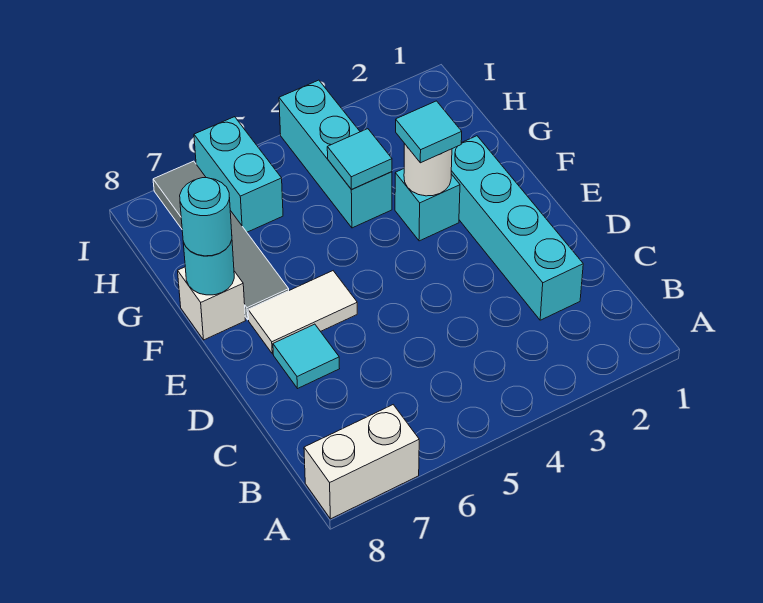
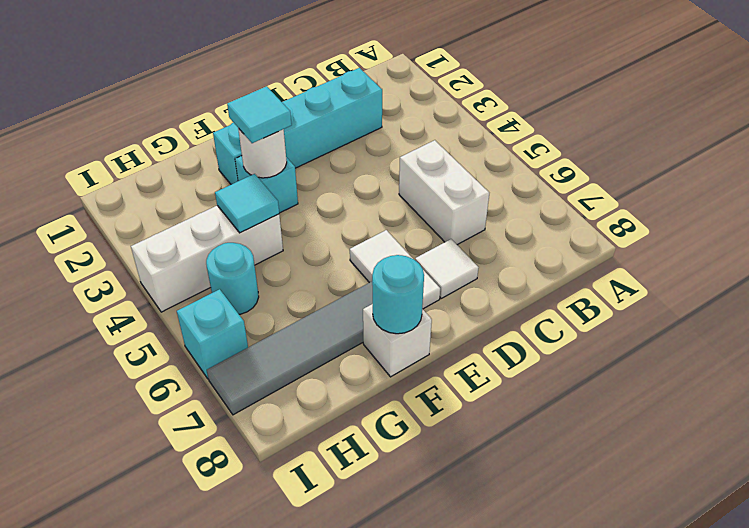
white brick A7:A8 level 1 -> white brick C5:C6 level 1
cyan tile D7 level 1 -> white tile D7 level 1
cyan round brick F8 level 3 -> cyan round brick H5 level 1
cyan brick G4:I4 level 1 -> white brick G4:I4 level 1
cyan brick H6:I6 level 1 -> cyan brick I6 level 1

